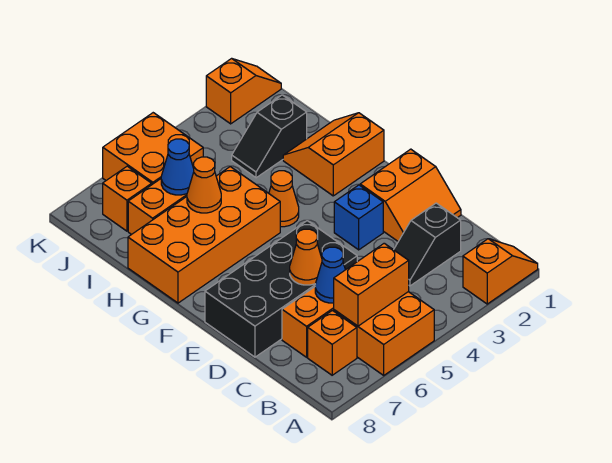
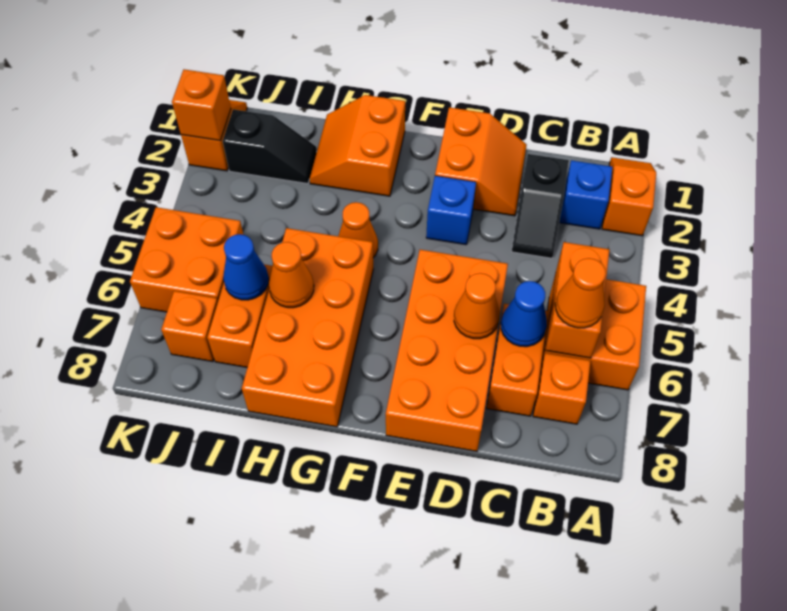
none -> blue brick B2 level 1
none -> orange cone B6 level 3
black brick D5:E8 level 1 -> orange brick D5:E8 level 1
black slope I2:I3 level 1 top 2 -> black slope I2:J2 level 1 top J
none -> orange brick K2 level 2

